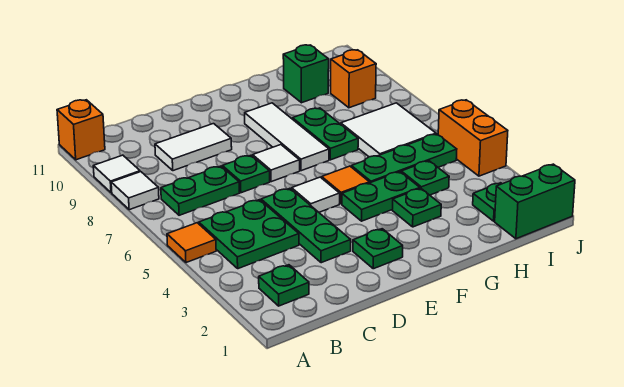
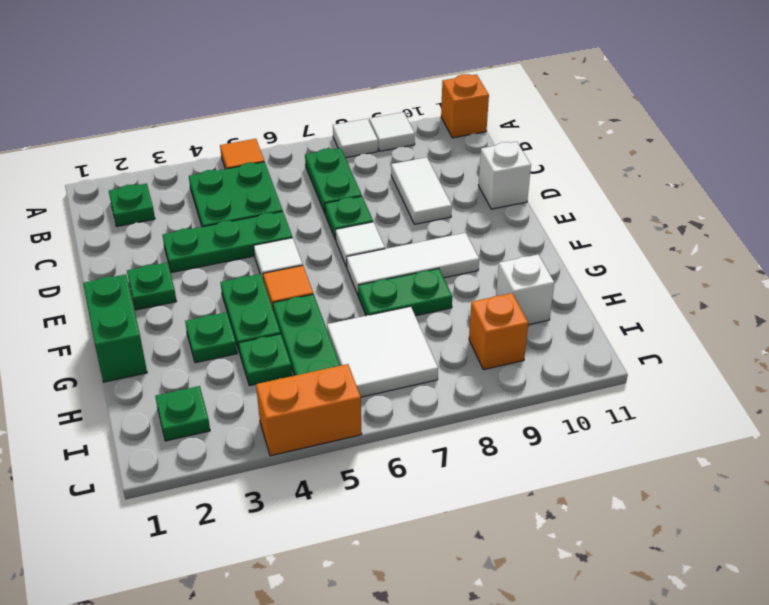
none -> white brick D11 level 1
green brick H10 level 1 -> white brick H10 level 1
green brick I1:J1 level 1 -> green brick F1:G1 level 1

